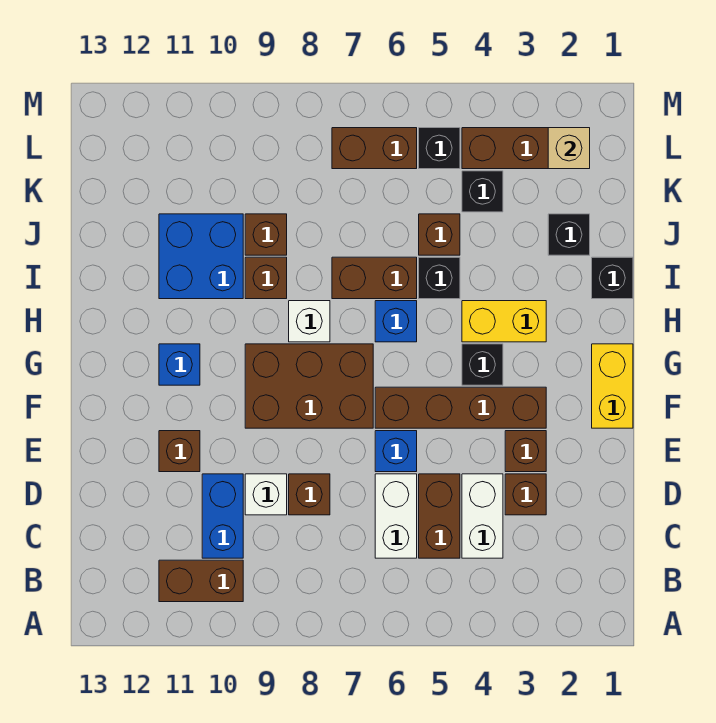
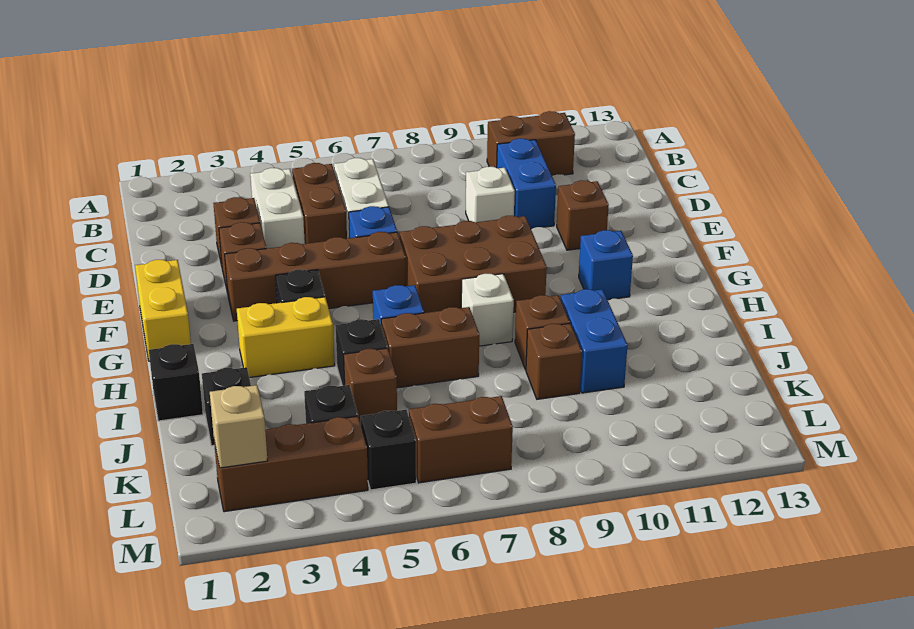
brown brick D8 level 1 -> none
blue brick I10:J11 level 1 -> blue brick I10:J10 level 1

